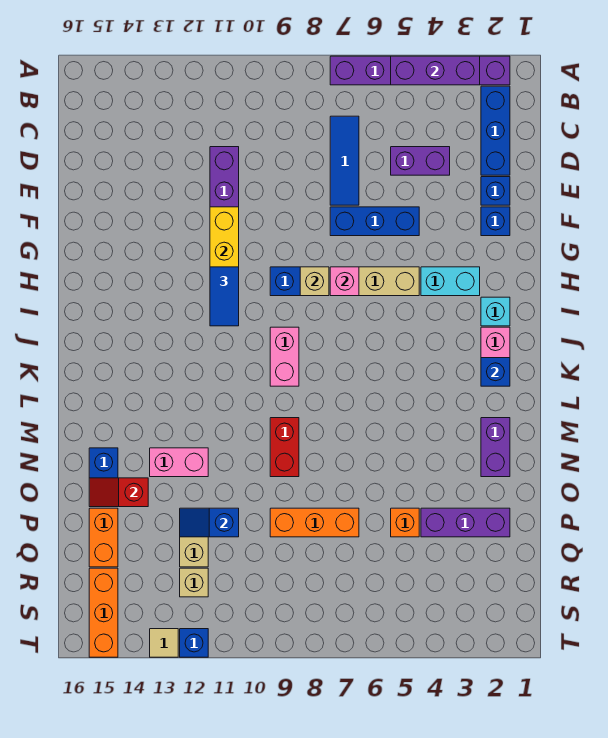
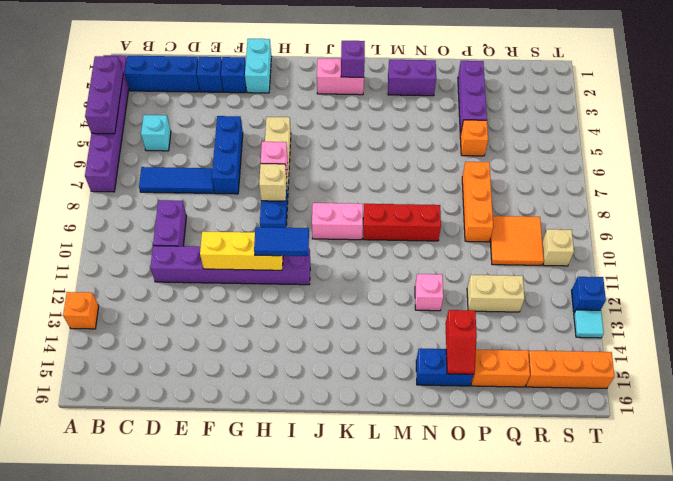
none -> orange brick A13 level 1
purple brick D4:D5 level 1 -> purple brick D9:D10 level 1
cyan brick H3:H4 level 1 -> cyan brick G1:G2 level 1
cyan brick I2 level 1 -> cyan brick C5 level 1
blue brick K2 level 2 -> purple brick K2 level 2
red brick M9:N9 level 1 -> red brick L9:N9 level 1
pink brick N12:N13 level 1 -> pink brick N12 level 1
blue slope P11:P12 level 2 top 11 -> none
none -> orange tile Q9:R10 level 1
tan brick R12 level 1 -> tan brick S10 level 1
tan tile T13 level 1 -> cyan tile T13 level 1

